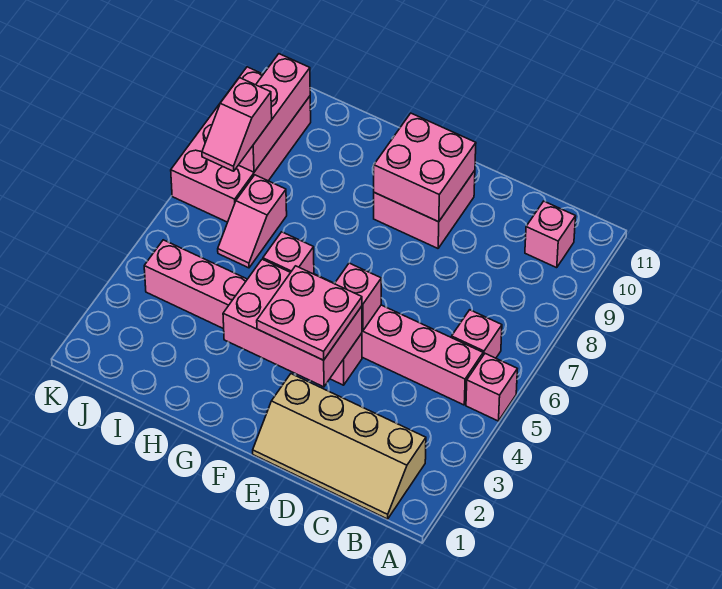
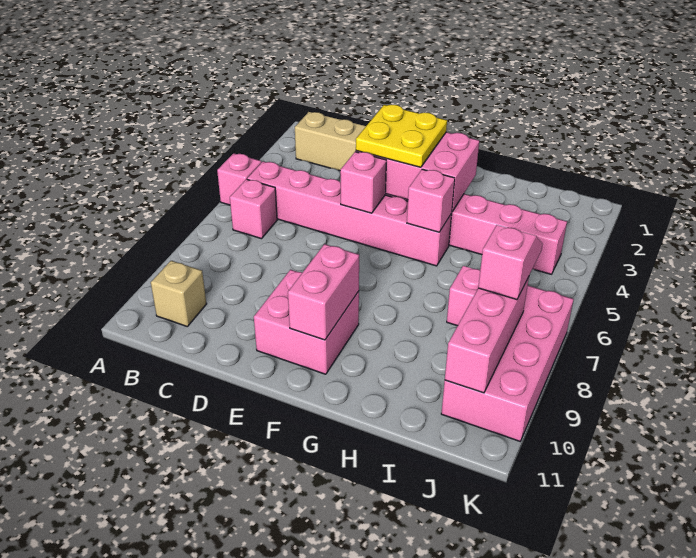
pink brick B10 level 1 -> tan brick B10 level 1
pink plate E3:F4 level 3 -> yellow plate E3:F4 level 3
pink brick E9:F10 level 2 -> pink brick F9:F10 level 2

